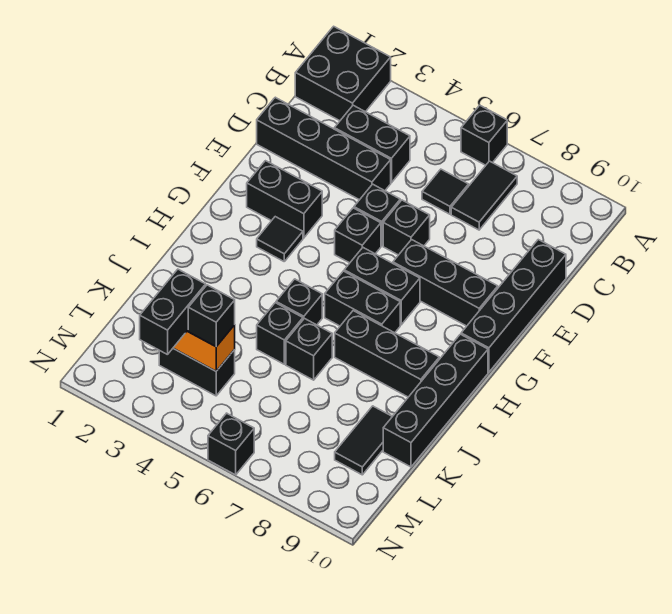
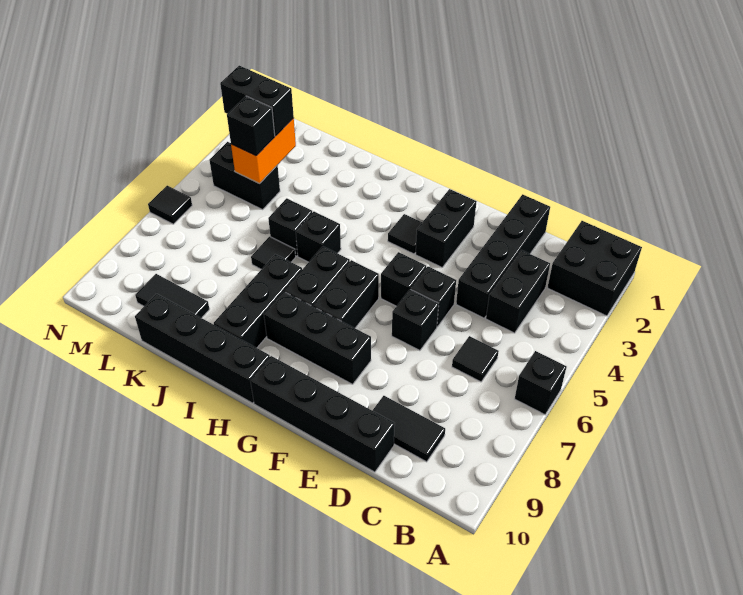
black tile B7:C7 level 1 -> black tile C9:D9 level 1
black brick F7:F9 level 1 -> black brick F8:H8 level 1
black brick J6 level 1 -> black tile J6 level 1
black brick L3:L4 level 1 -> black brick L4:M4 level 1
black brick N6 level 1 -> black tile N6 level 1

